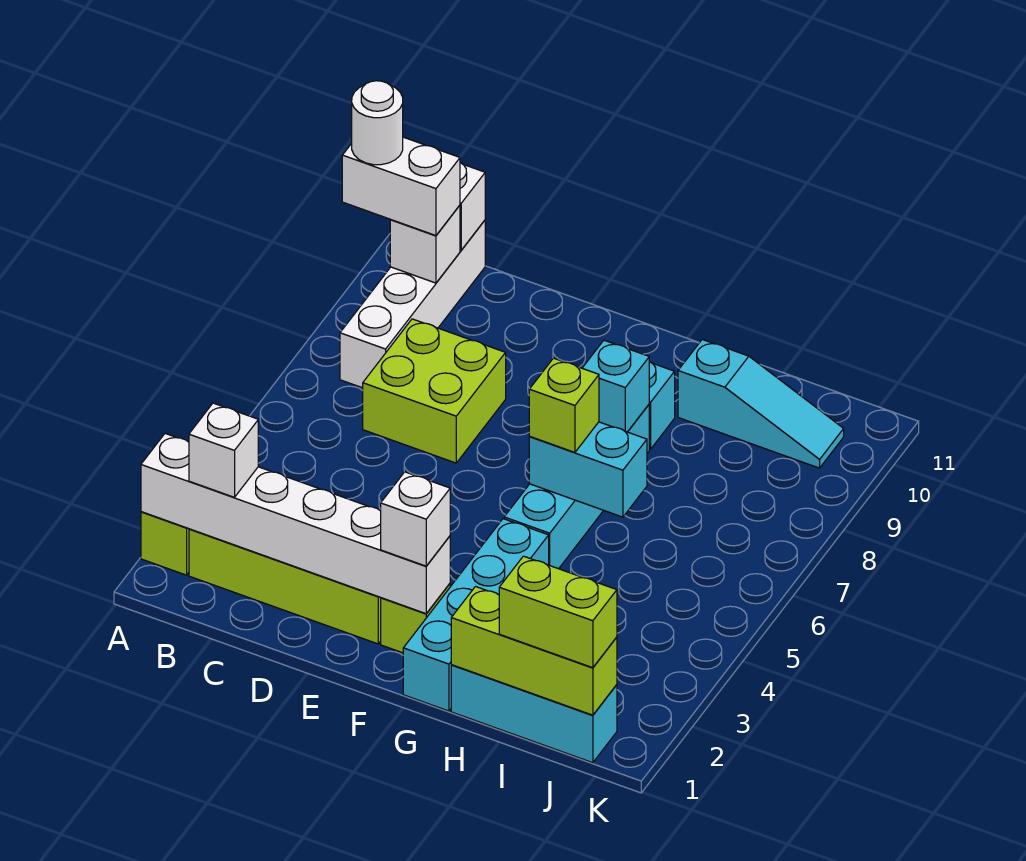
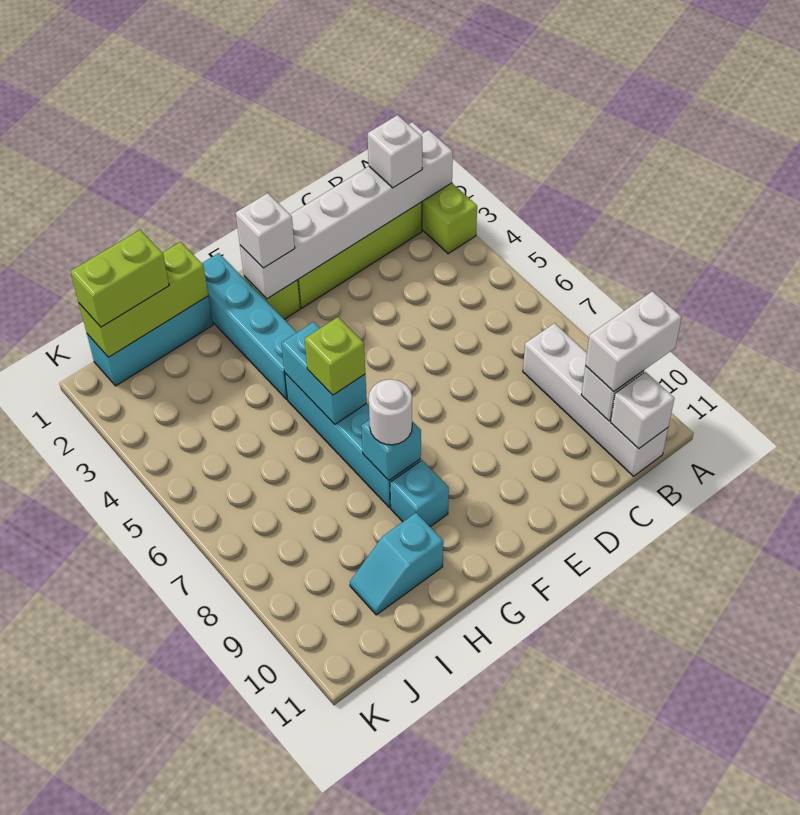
white round brick A10 level 4 -> white round brick G8 level 3
lime brick C7:D8 level 1 -> none
cyan brick G6:H6 level 2 -> cyan brick G5:G6 level 2
cyan slope H10:J10 level 1 top H -> cyan slope H10:I10 level 1 top H

